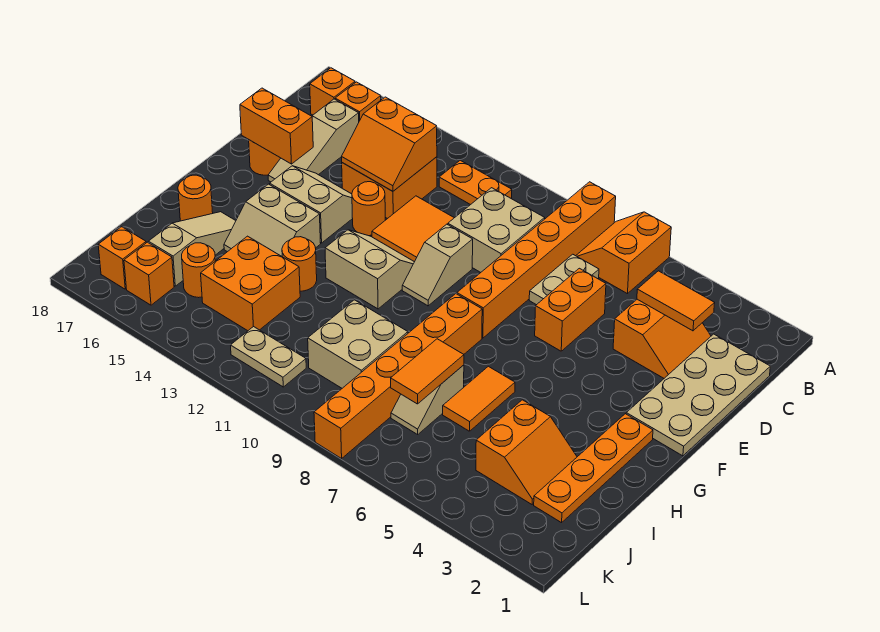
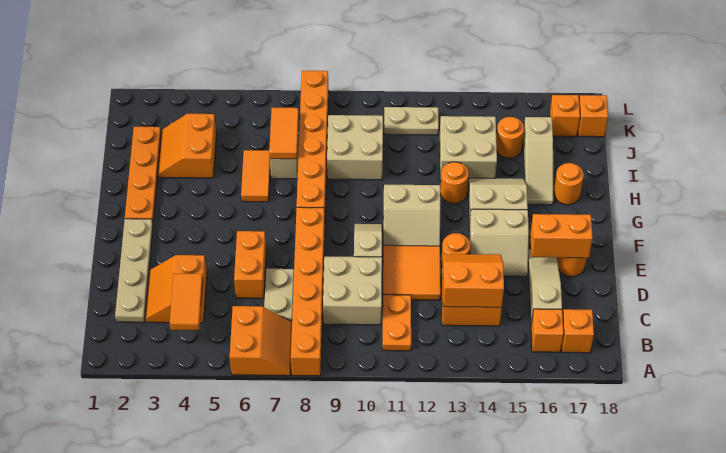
orange plate B11:B12 level 1 -> orange plate B11:C11 level 1
tan plate C1:F2 level 1 -> tan plate C2:F2 level 1
orange tile C3:C4 level 2 -> orange tile B4:C4 level 2
orange brick I13:J14 level 1 -> tan brick I13:J14 level 1
orange brick K16 level 1 -> orange brick K18 level 1

